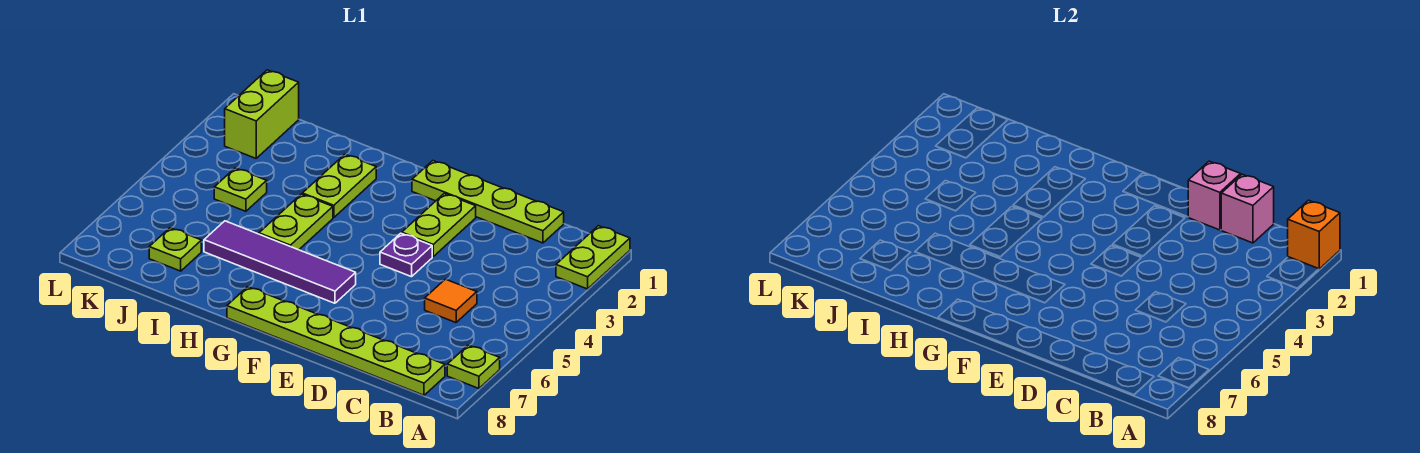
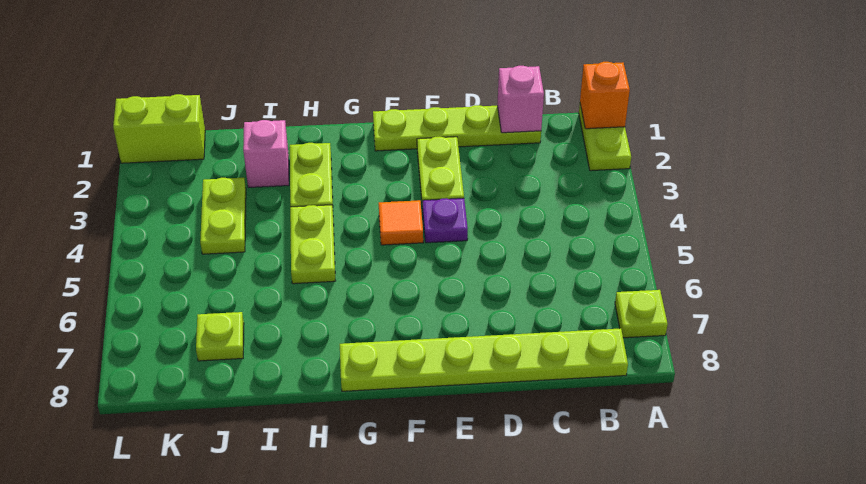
orange tile C5 level 1 -> orange tile F4 level 1
pink brick D1 level 2 -> pink brick I2 level 1
purple tile F6:I6 level 1 -> none
lime plate J4 level 1 -> lime plate J3:J4 level 1
lime brick K1:K2 level 1 -> lime brick K1:L1 level 1

